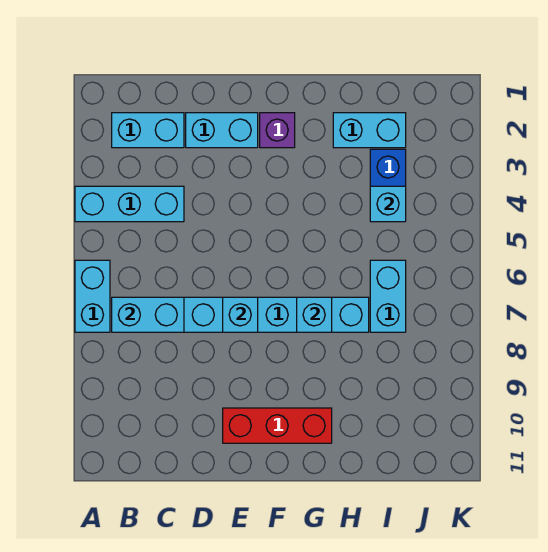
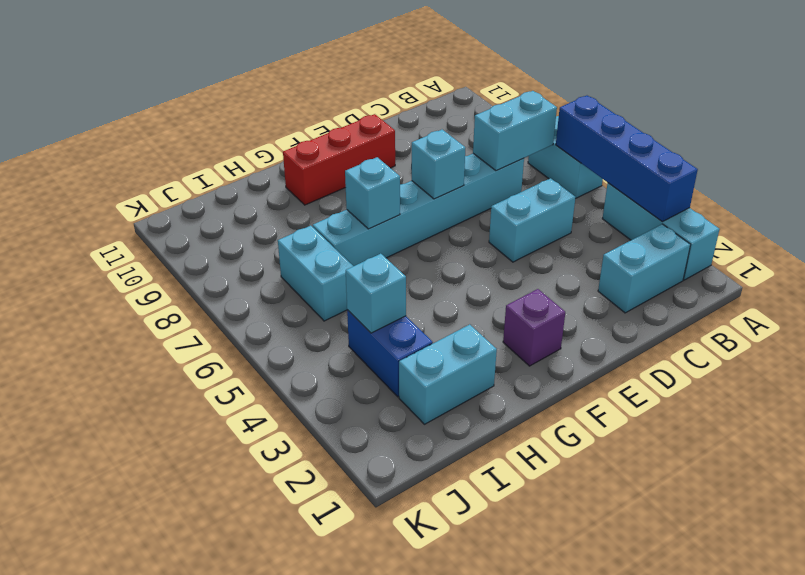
none -> blue brick A3:A6 level 2
cyan brick A4:C4 level 1 -> cyan brick A2:A4 level 1
cyan brick D2:E2 level 1 -> cyan brick C5:D5 level 1

